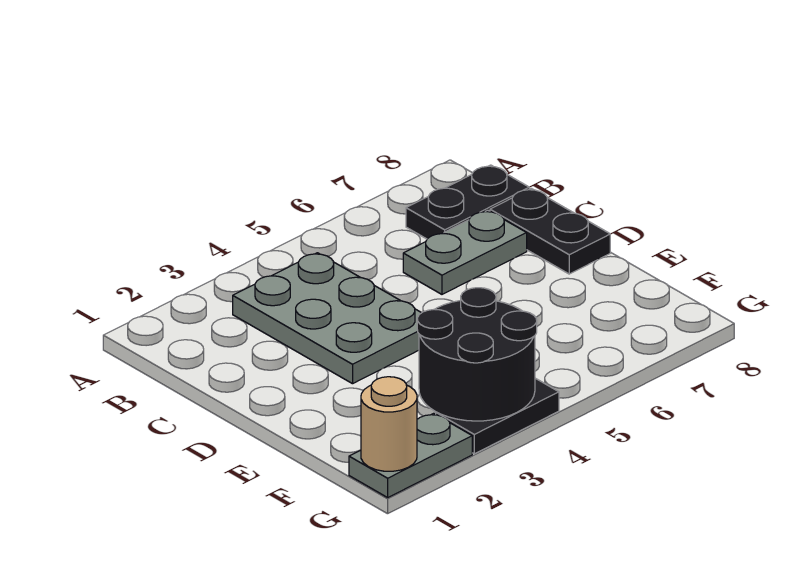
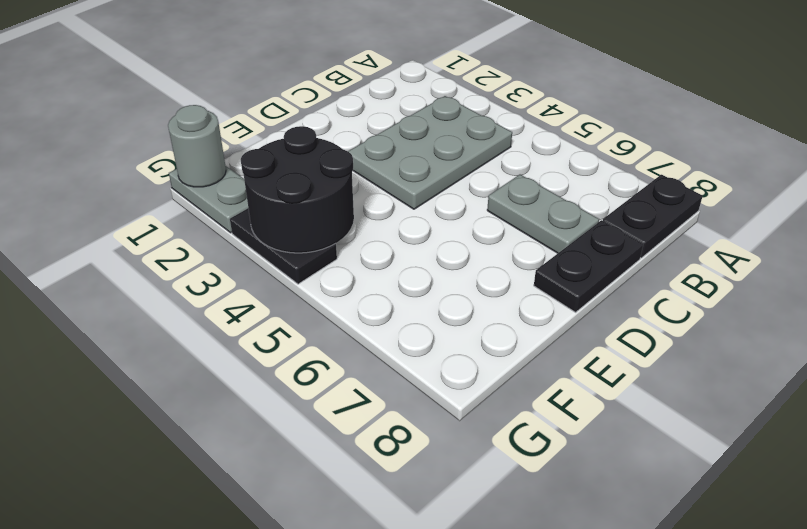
black plate B7:B8 level 1 -> black plate A8:B8 level 1
tan round brick G1 level 2 -> grey round brick G1 level 2

